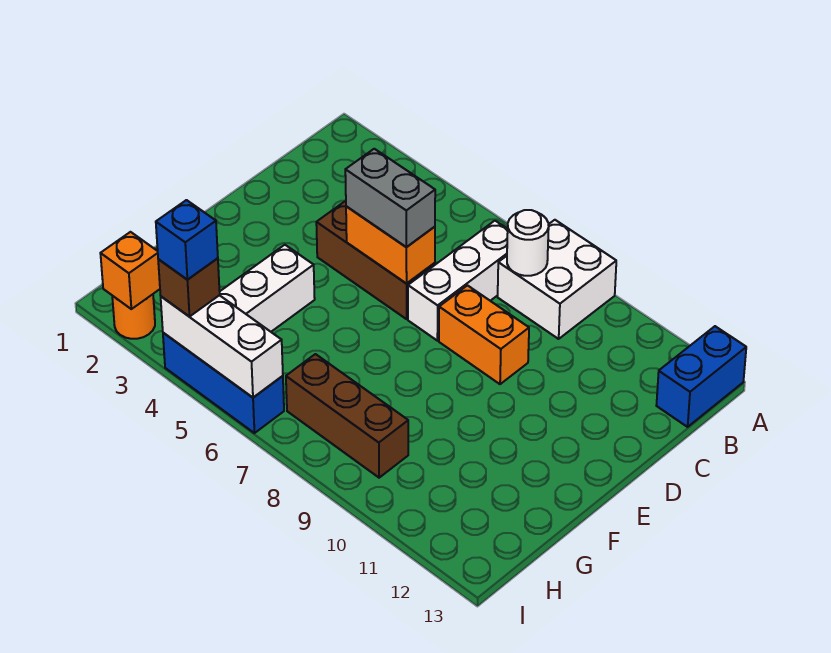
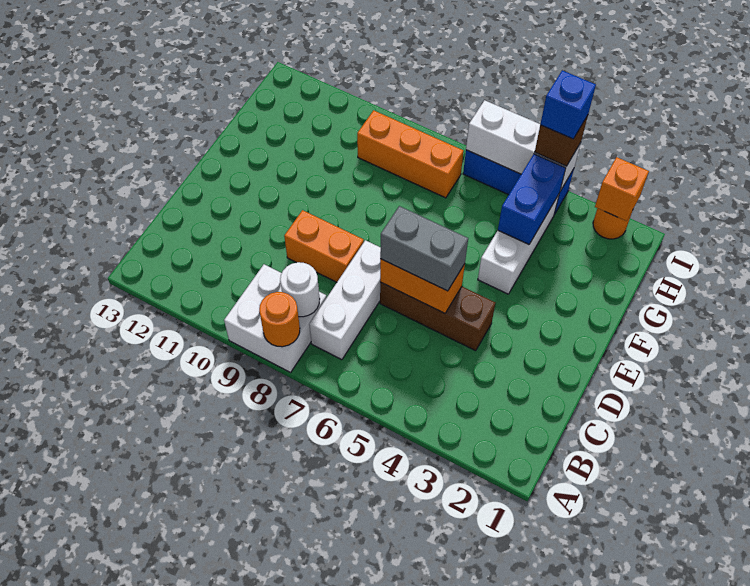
none -> orange round brick A8 level 2
blue brick A13:B13 level 1 -> blue brick G4:H4 level 2
brown brick H7:H9 level 1 -> orange brick H7:H9 level 1

